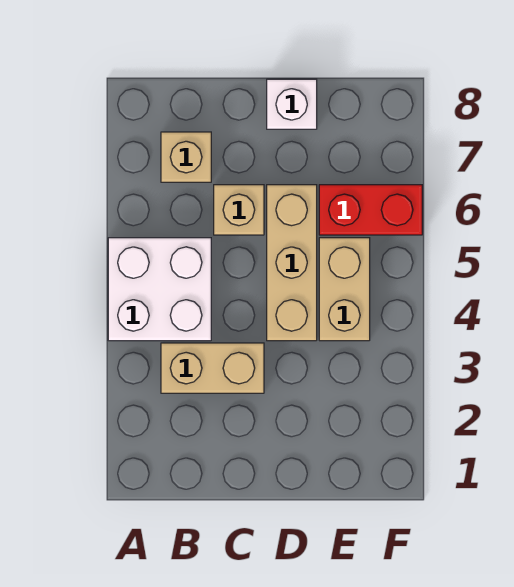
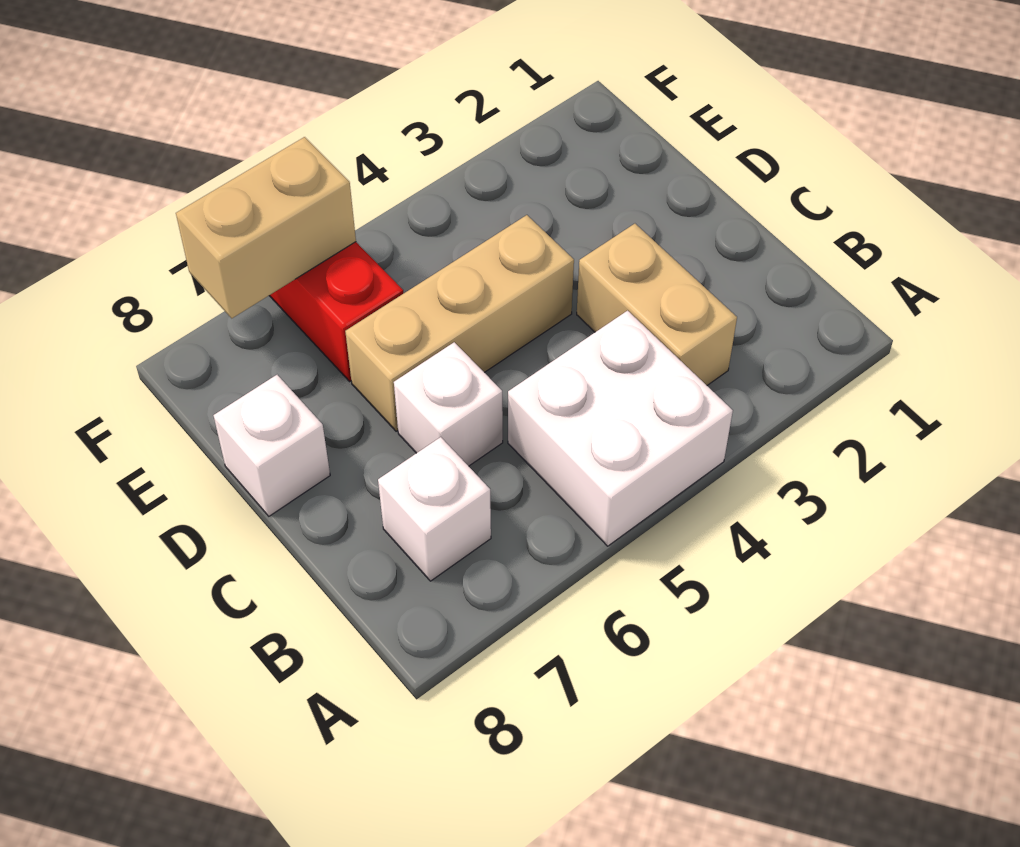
tan brick B7 level 1 -> white brick B7 level 1
tan brick C6 level 1 -> white brick C6 level 1
tan brick E4:E5 level 1 -> tan brick F6:F7 level 2

